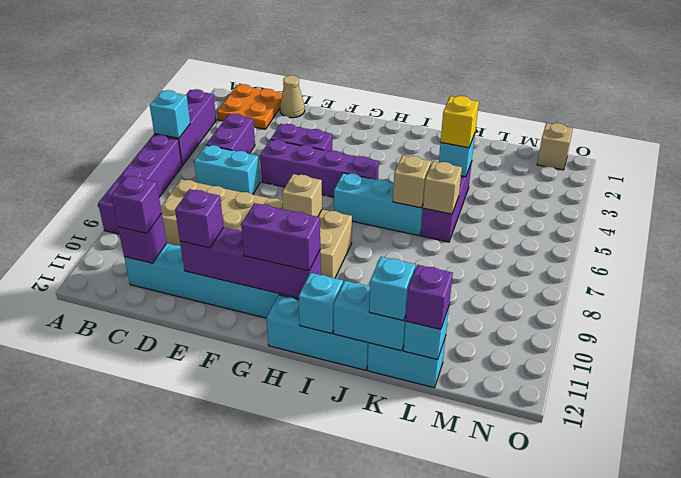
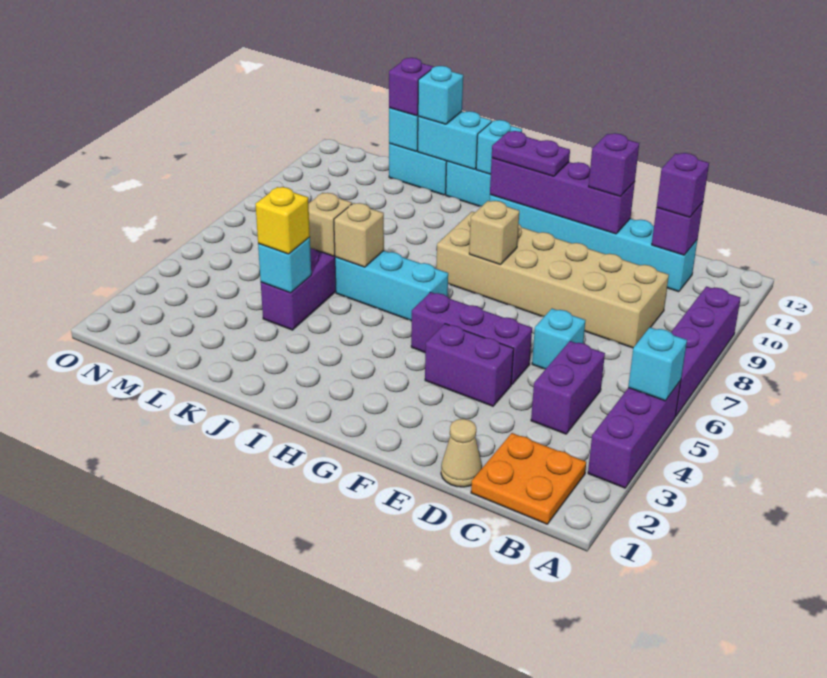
cyan brick C6:D6 level 1 -> cyan brick D6 level 1
purple brick E5:H5 level 1 -> purple brick E5:G5 level 1
purple brick G11:H11 level 3 -> purple plate G11:H11 level 3
tan brick N1 level 1 -> none

